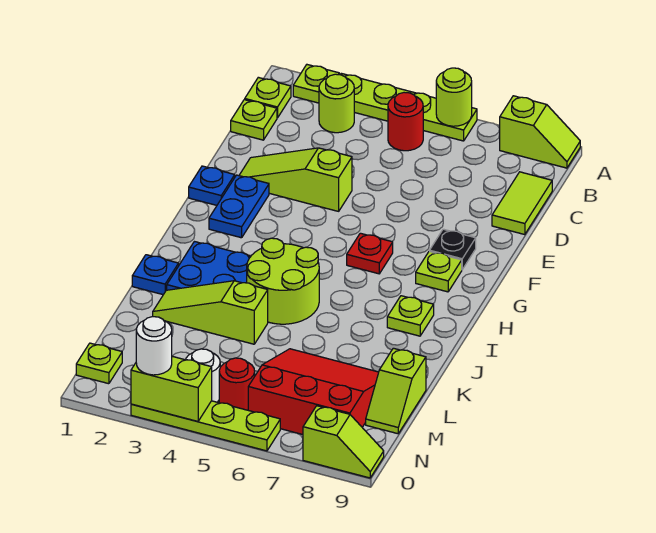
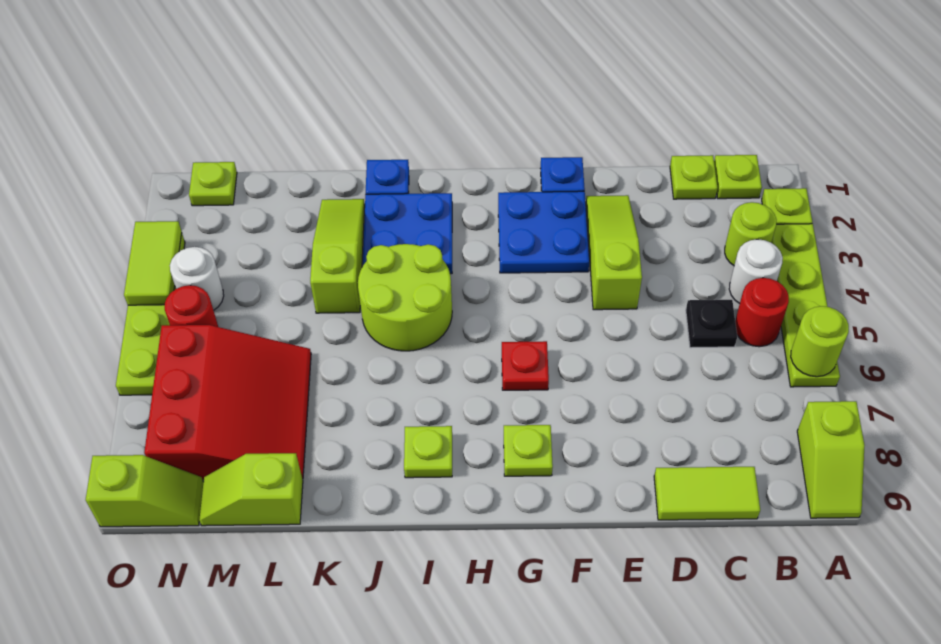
blue plate F2:G2 level 1 -> blue plate F2:G3 level 1
black plate F8 level 1 -> black plate C5 level 1
lime brick O3:O4 level 2 -> lime tile O3:O4 level 2
white round brick O3 level 3 -> white round brick B4 level 1
lime slope O8:O9 level 1 top 8 -> lime slope N9:O9 level 1 top O

